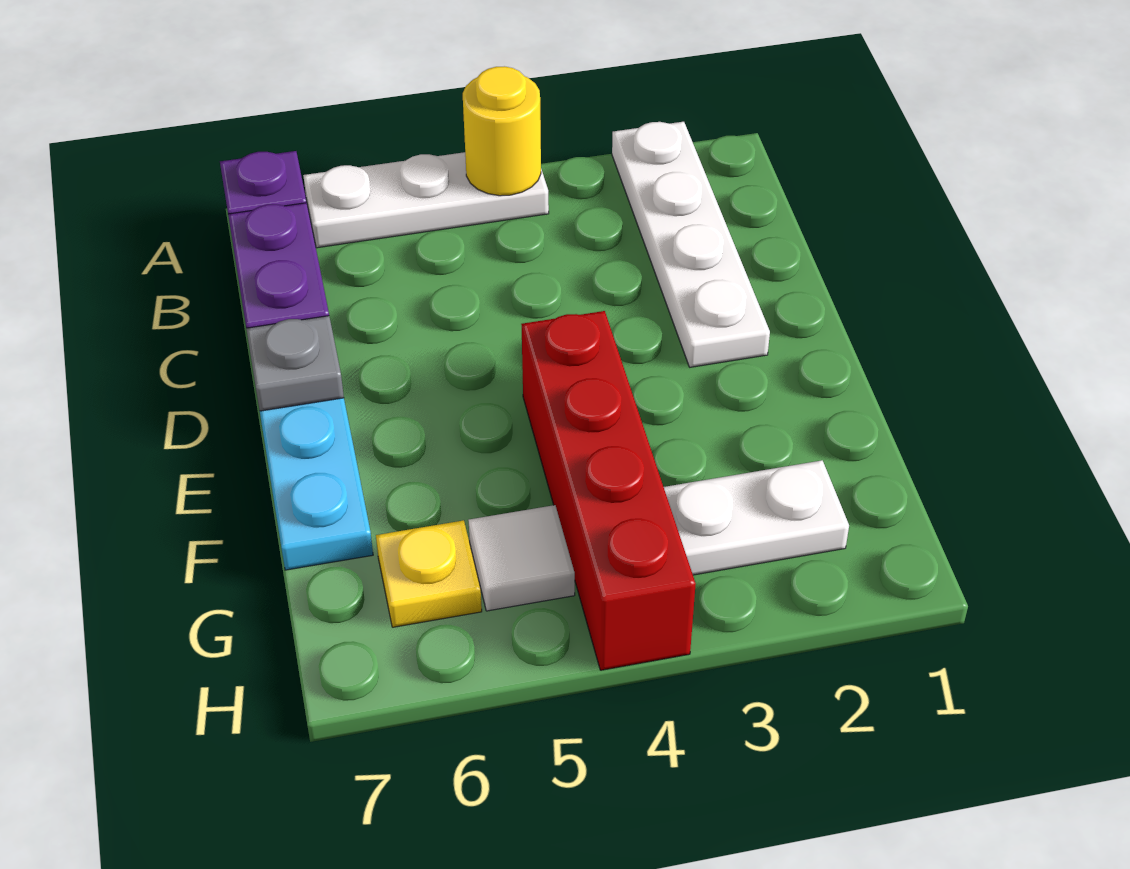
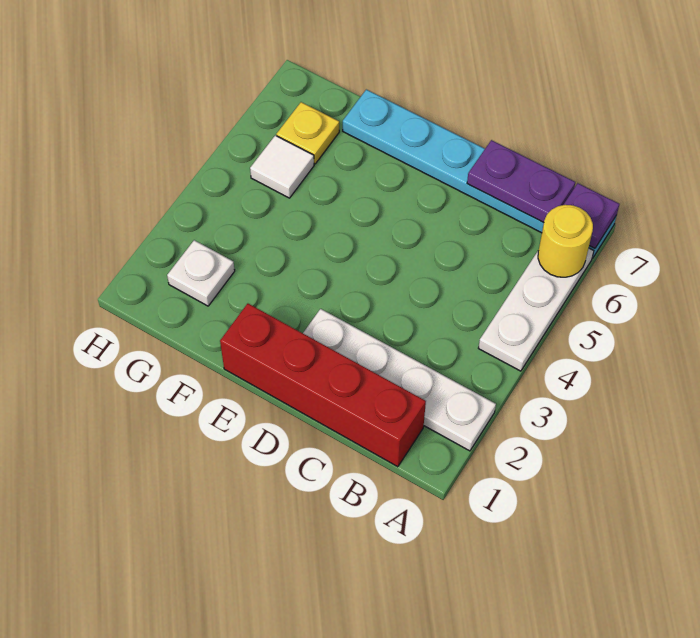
yellow round brick A4 level 2 -> yellow round brick A6 level 2
grey plate D7 level 2 -> none
red brick E4:H4 level 1 -> red brick B1:E1 level 1
white plate G2:G3 level 1 -> white plate G2 level 1

